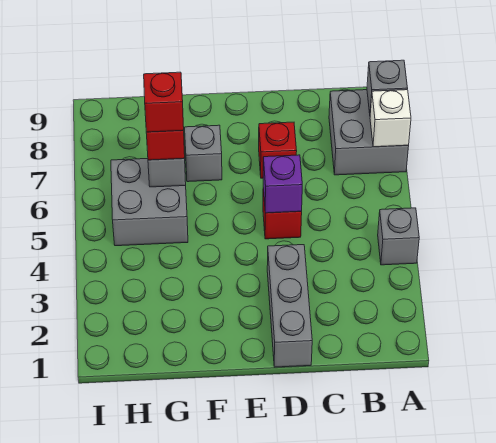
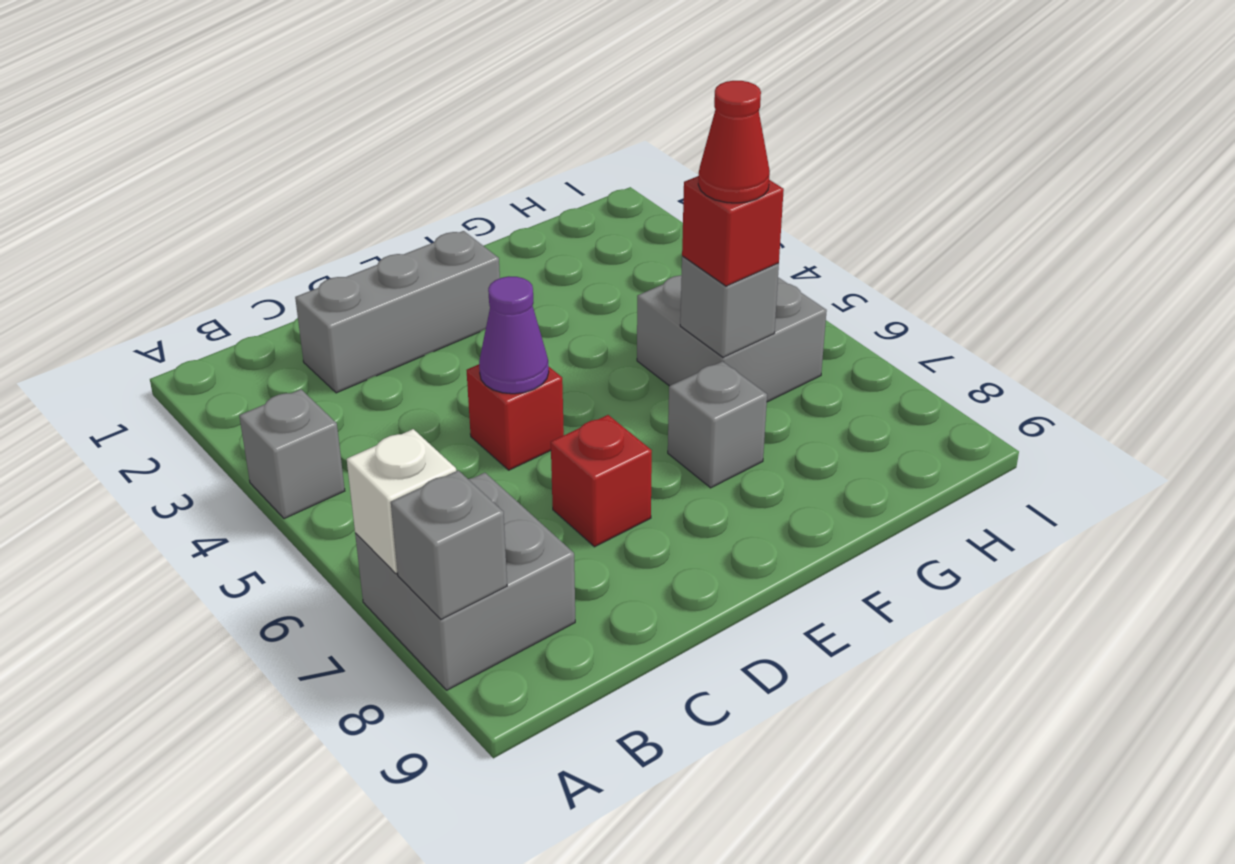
grey brick D1:D3 level 1 -> grey brick C2:E2 level 1
purple brick D5 level 2 -> purple cone D5 level 2
red brick G6 level 4 -> red cone G6 level 4

